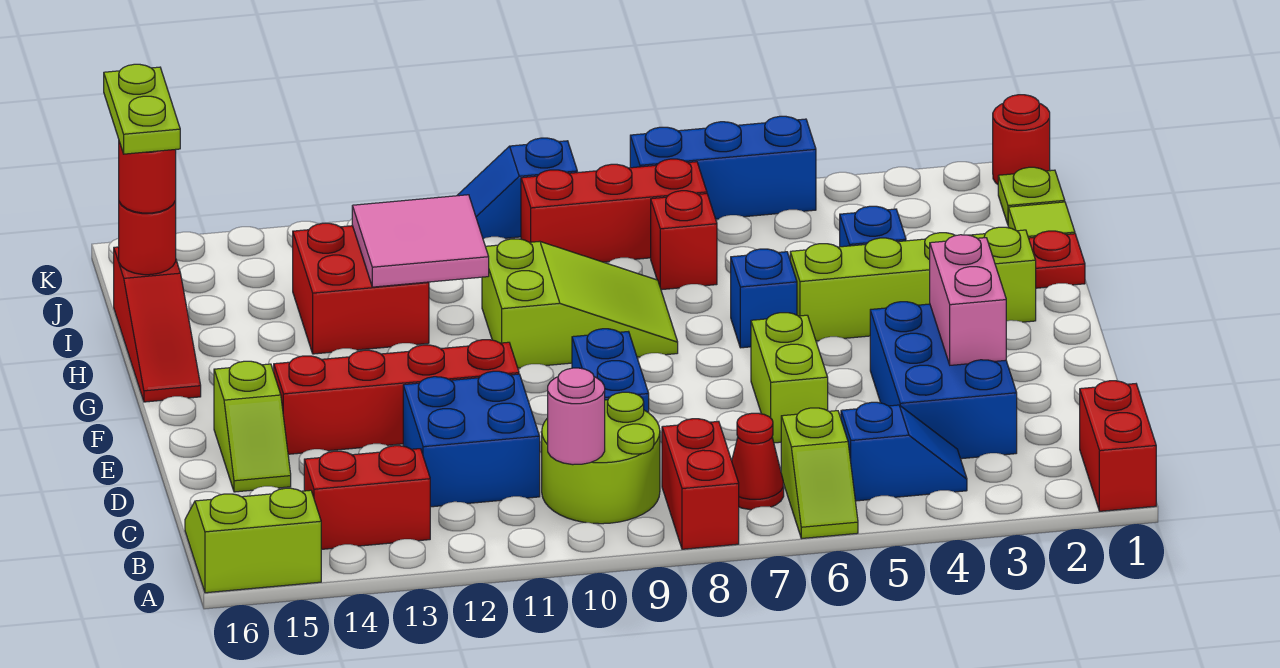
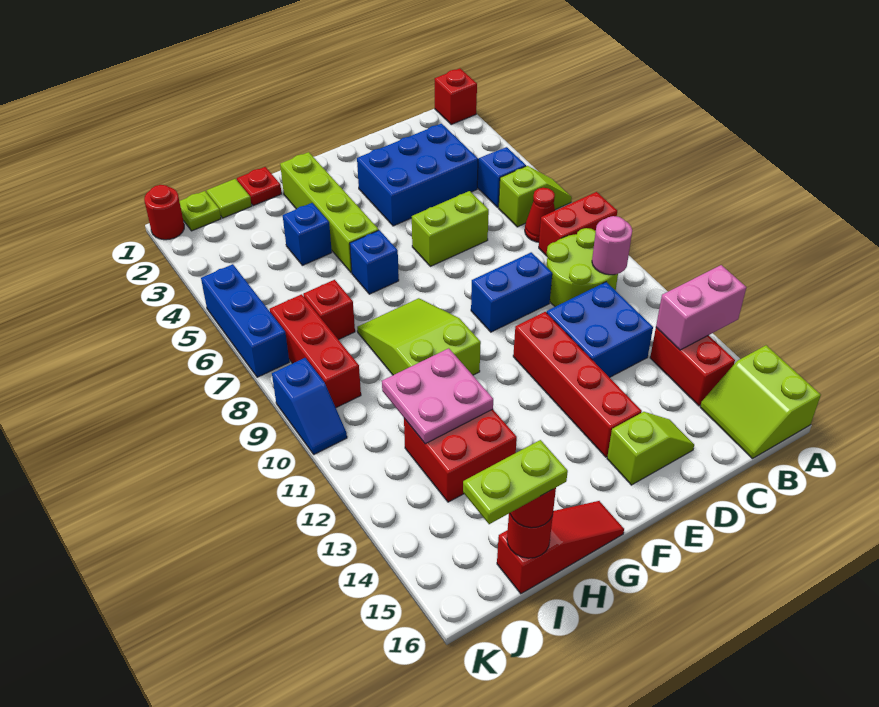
red brick A1:B1 level 1 -> red brick A1 level 1
pink brick D3:E3 level 2 -> pink brick A13:B13 level 2
pink tile H11:I12 level 2 -> pink plate H11:I12 level 2

